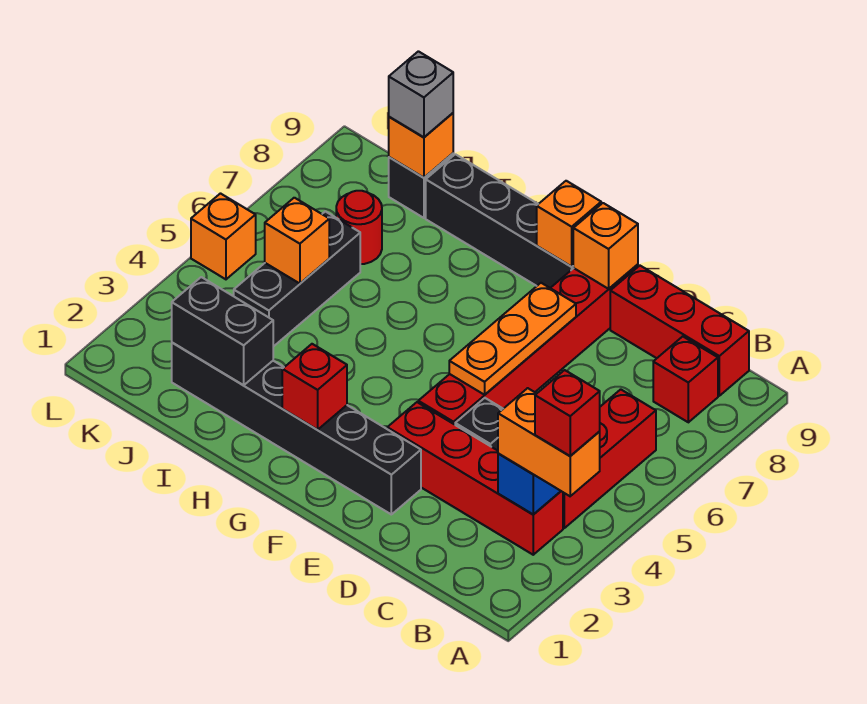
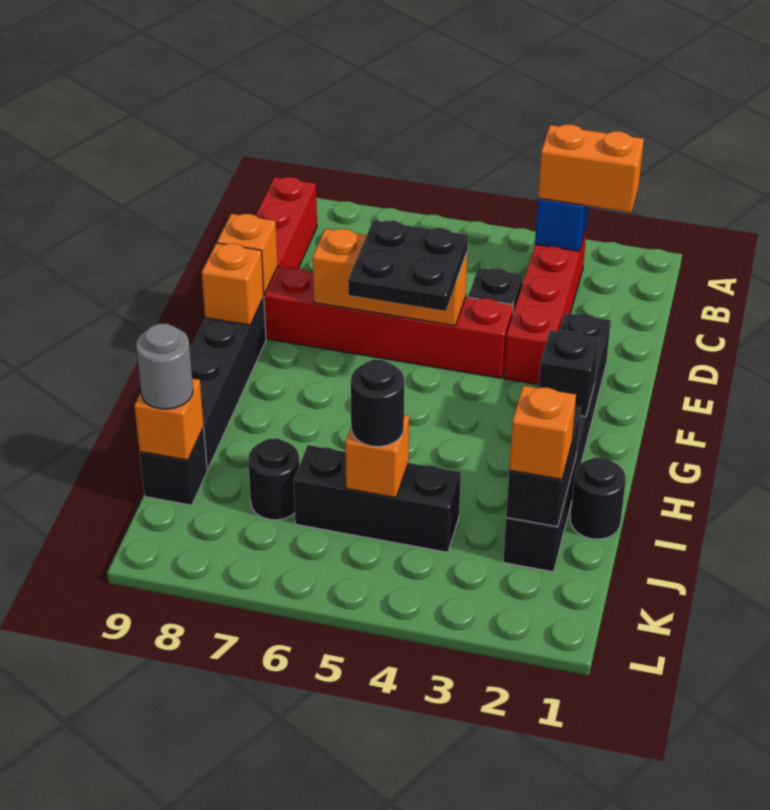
orange brick A3:B3 level 3 -> orange brick B2:B3 level 3
red brick A3 level 4 -> none
red brick B4:B6 level 1 -> none
red brick B8 level 1 -> none
orange plate E5:E7 level 2 -> orange brick E5:E7 level 2
none -> black plate E5:F6 level 3
red brick G2 level 2 -> black brick G2 level 2
none -> black round brick I1 level 1
none -> black round brick J5 level 3
red round brick J7 level 1 -> black round brick J7 level 1
grey brick J9 level 3 -> grey round brick J9 level 3
orange brick L5 level 1 -> orange brick J2 level 3

